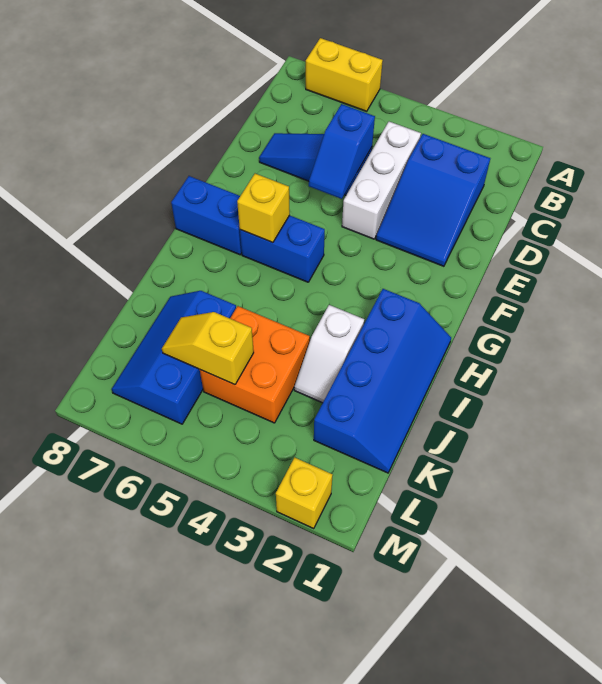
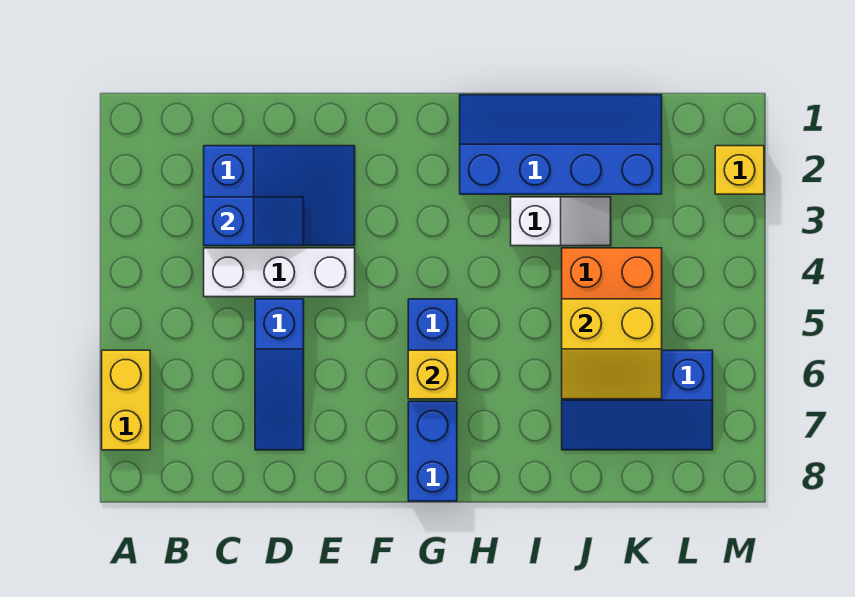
blue slope D5:E5 level 2 top D -> blue slope C3:D3 level 2 top C
yellow slope K5:K6 level 2 top 5 -> yellow slope J5:K6 level 2 top 5

